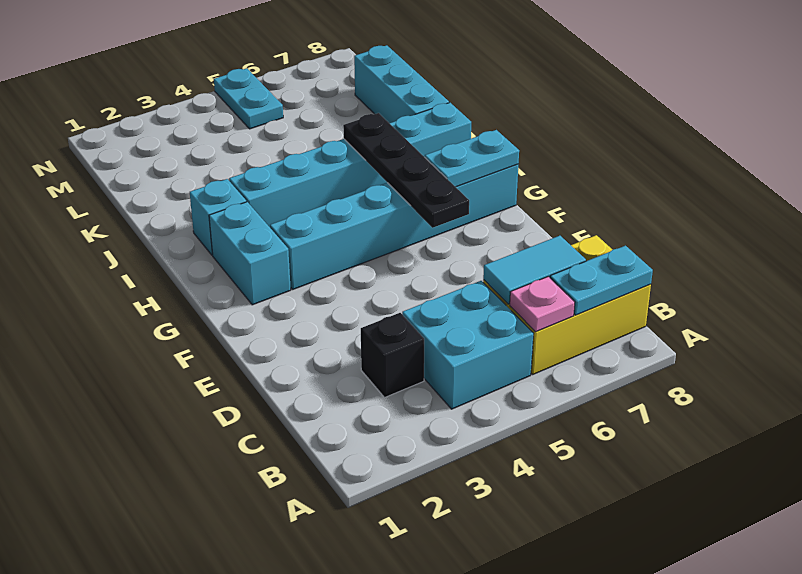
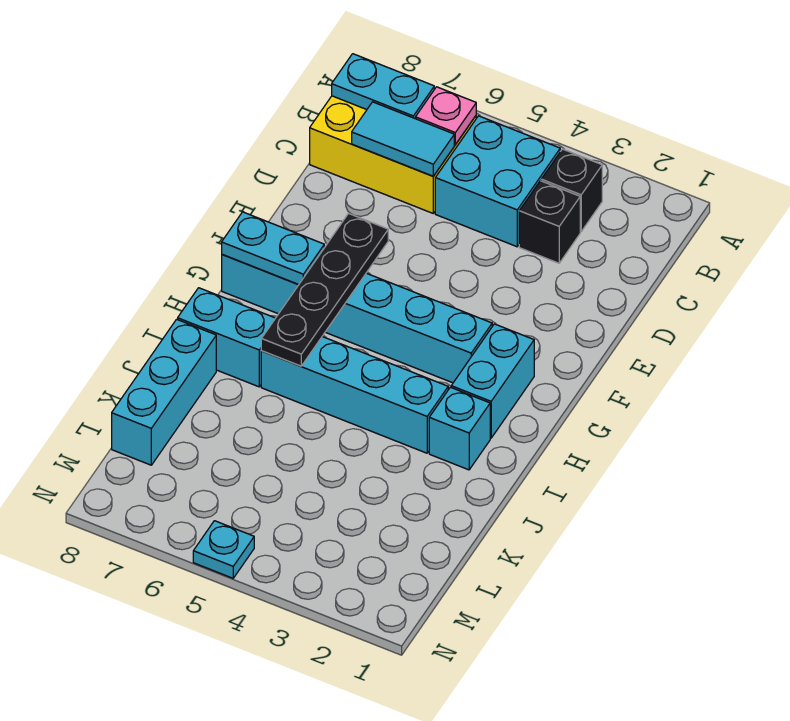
none -> black brick B3 level 1
cyan plate M5:N5 level 1 -> cyan plate N5 level 1

